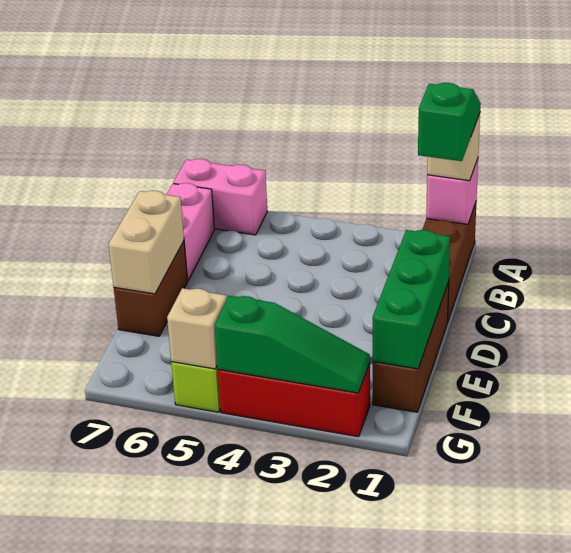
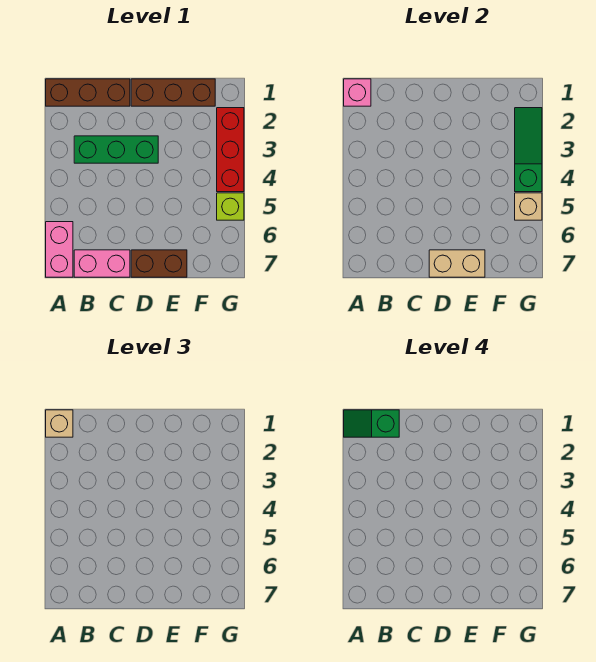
green brick D1:F1 level 2 -> green brick B3:D3 level 1

